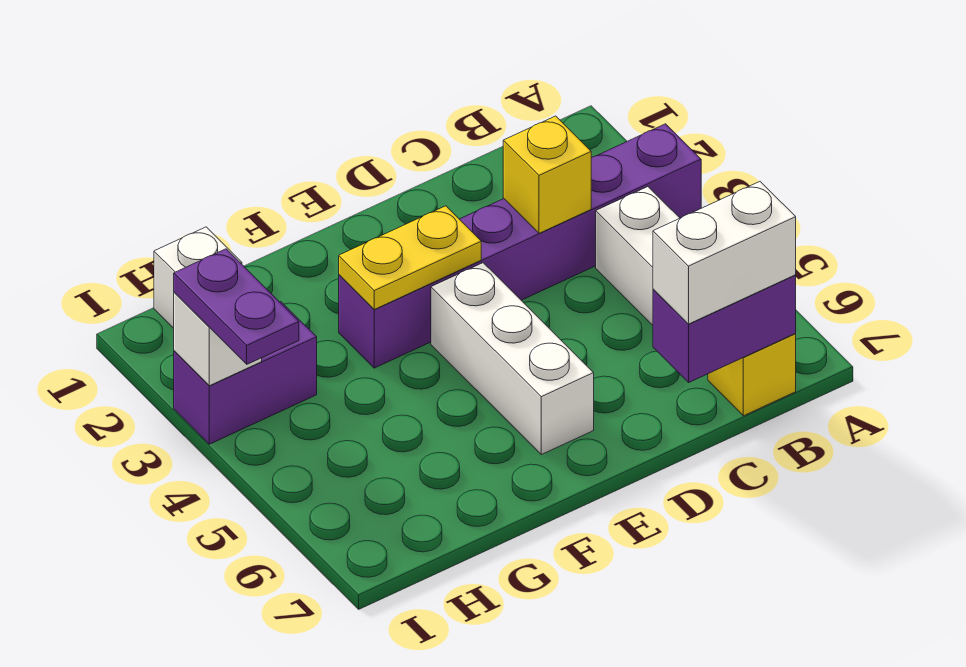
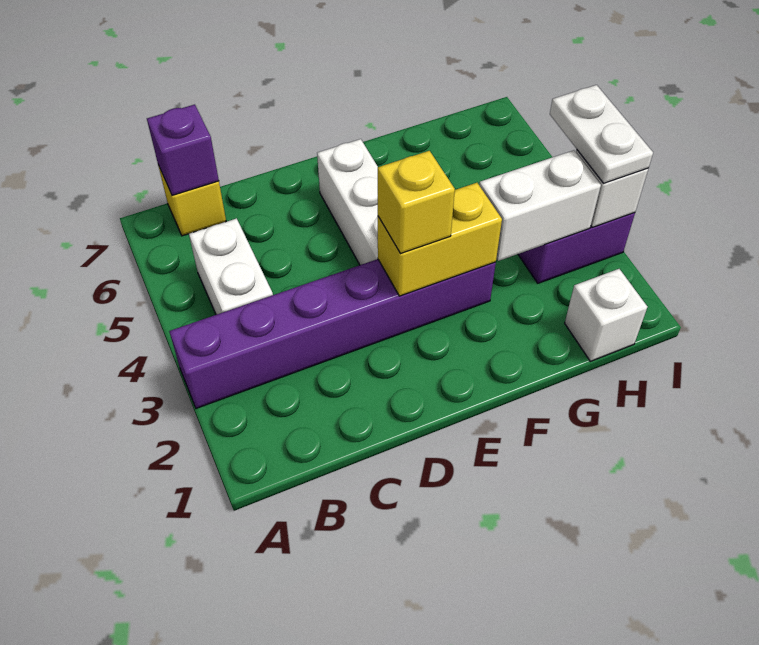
purple brick B7:C7 level 2 -> purple brick B7 level 2
white brick B7:C7 level 3 -> white brick G3:H3 level 2
yellow brick C3 level 2 -> yellow brick E3 level 3
yellow plate E3:F3 level 2 -> yellow brick E3:F3 level 2
purple plate I3:I4 level 3 -> white plate I3:I4 level 3

